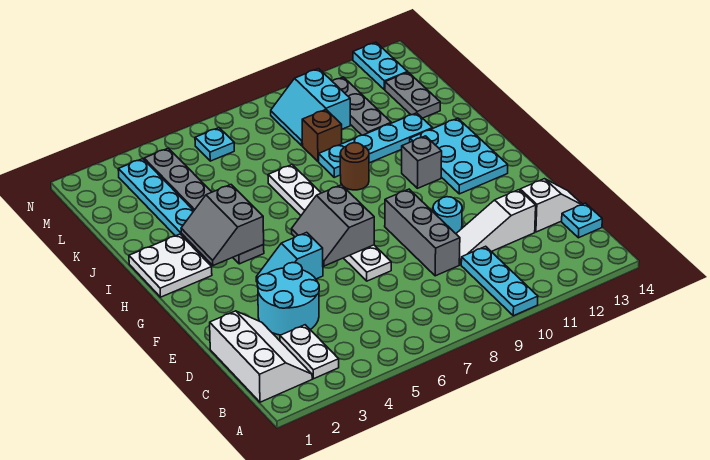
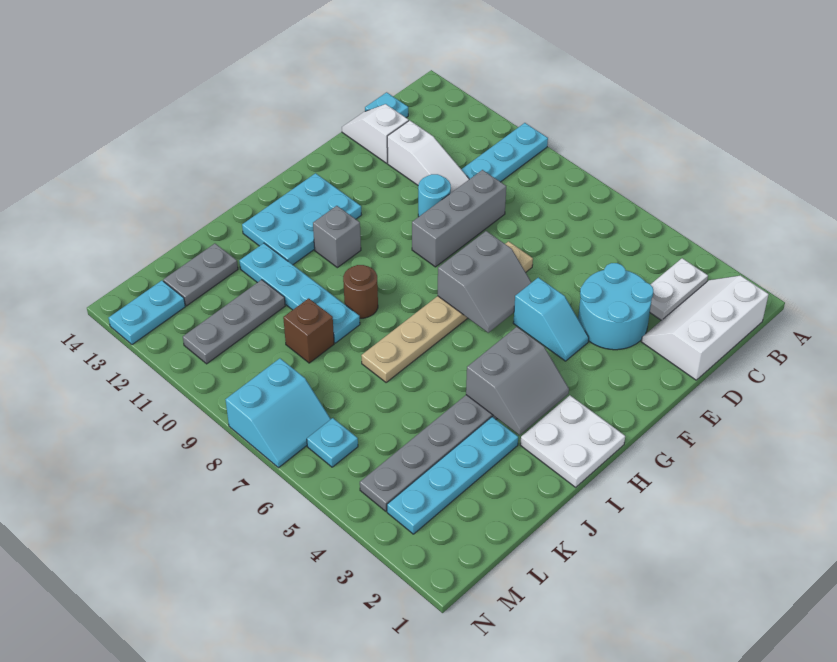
white plate E7:J7 level 1 -> tan plate E7:J7 level 1
cyan slope L9:M10 level 1 top 10 -> cyan slope M7:N8 level 1 top 8

